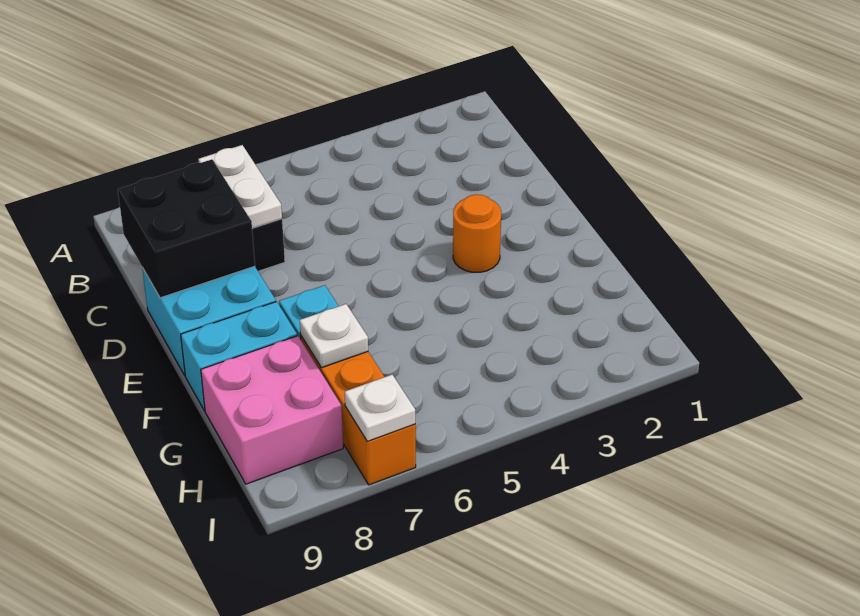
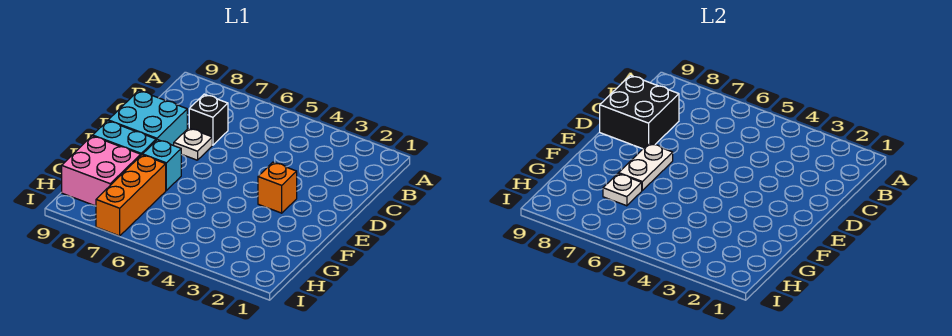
white plate B7:C7 level 2 -> white plate E7:F7 level 2
orange round brick E3 level 1 -> orange brick E3 level 1
white plate I7 level 2 -> white plate D7 level 1

